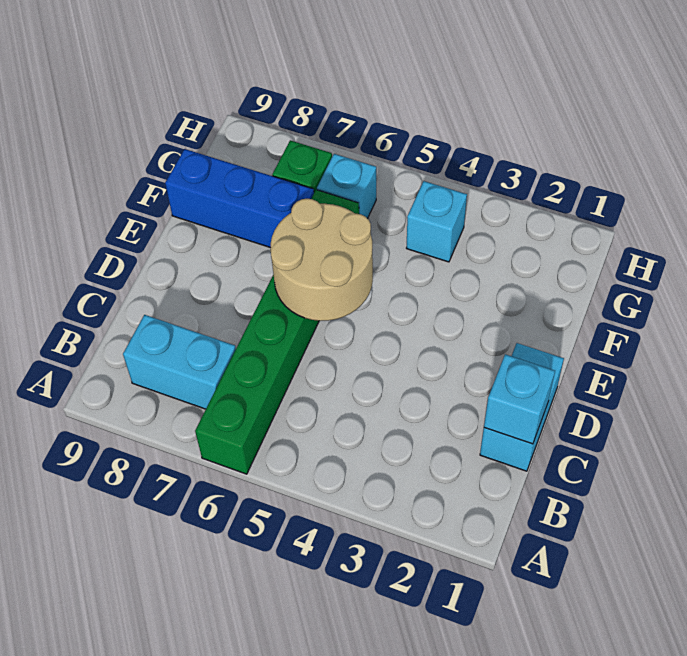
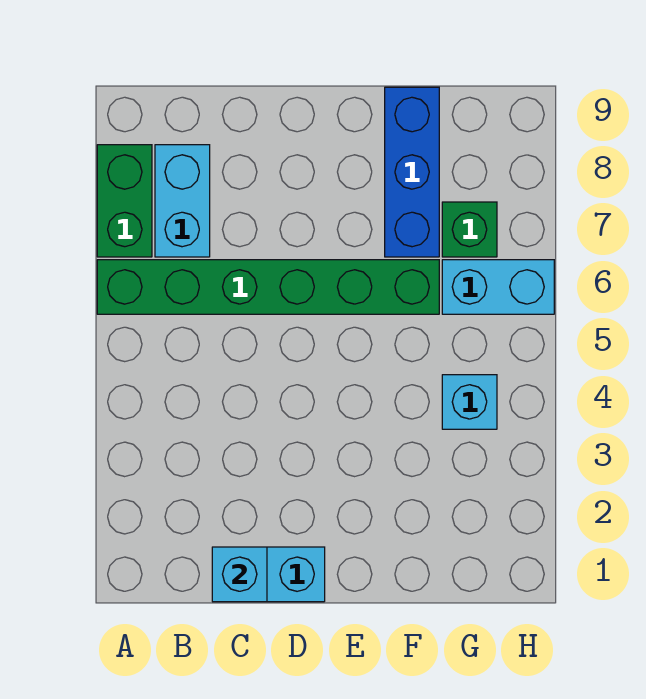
none -> green brick A7:A8 level 1
tan round brick D5:E6 level 2 -> none
cyan brick G6 level 1 -> cyan brick G6:H6 level 1

